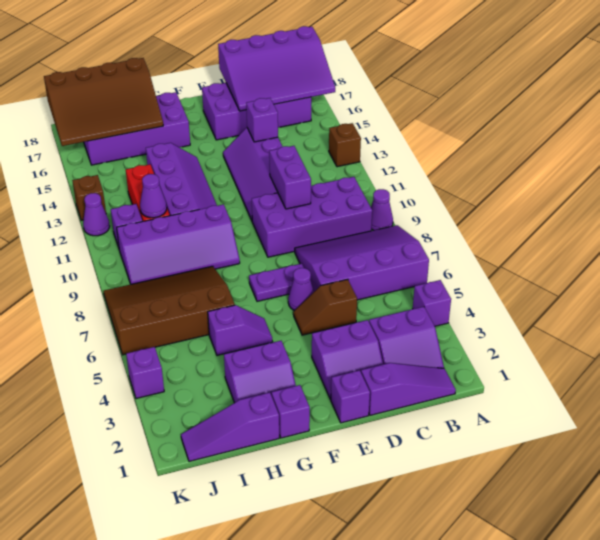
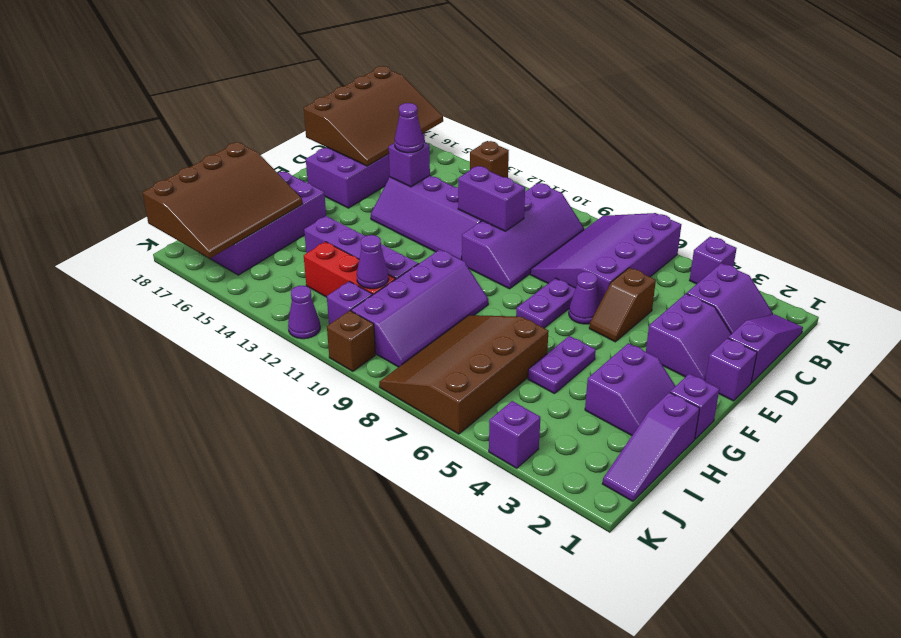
purple cone A9 level 1 -> purple cone D14 level 3
purple slope A16:D18 level 2 top 18 -> brown slope A16:D18 level 2 top 18
purple brick B9:E10 level 1 -> purple slope B9:E10 level 1 top 10
purple slope G5:H5 level 1 top H -> purple plate G5:H5 level 1
brown brick K13 level 1 -> brown brick K10 level 1

